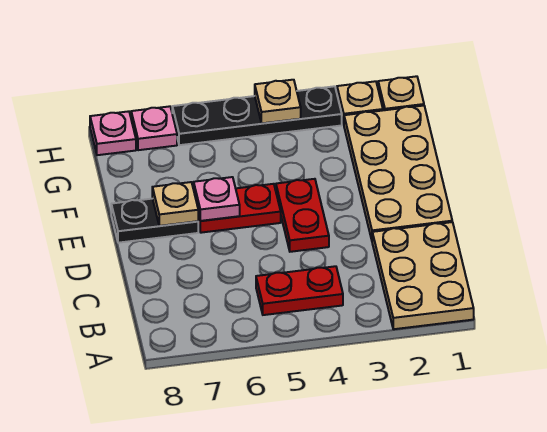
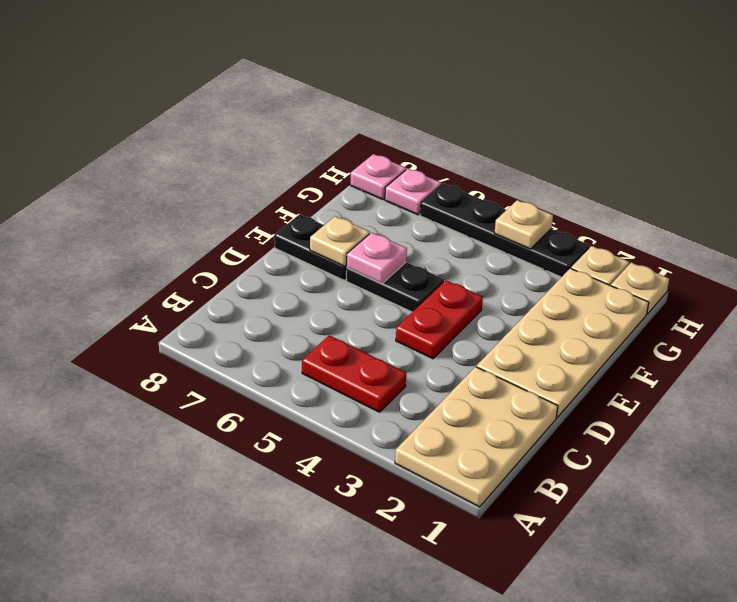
red plate E5:E6 level 1 -> black plate E5:E6 level 1

